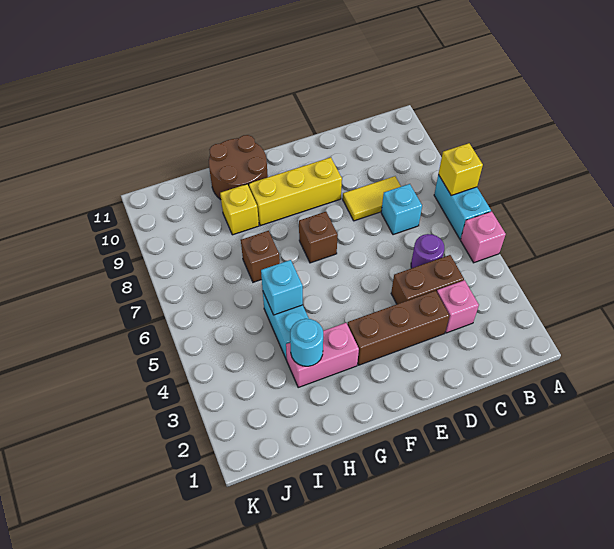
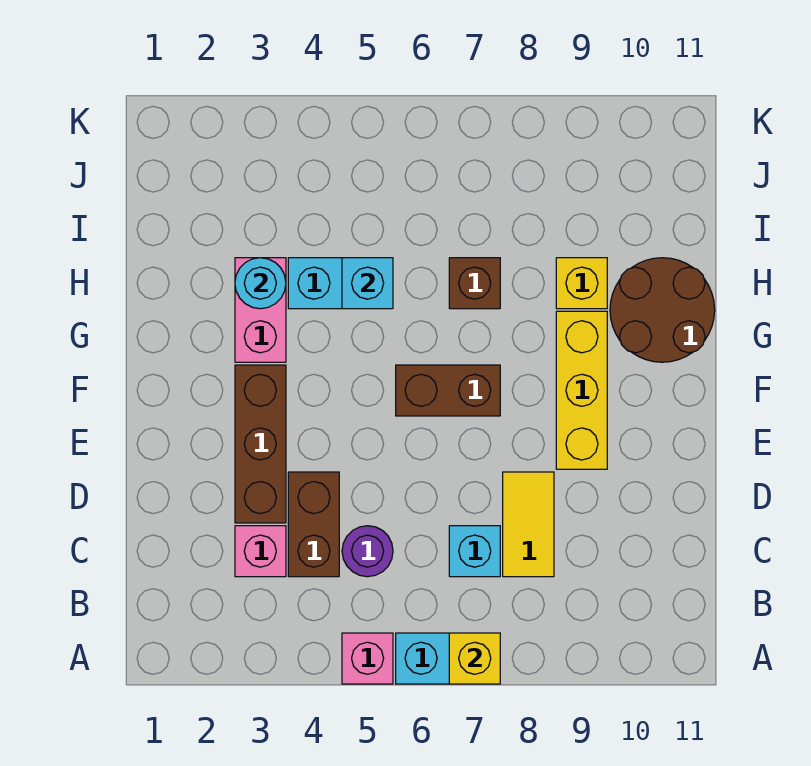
brown brick F7 level 1 -> brown brick F6:F7 level 1

